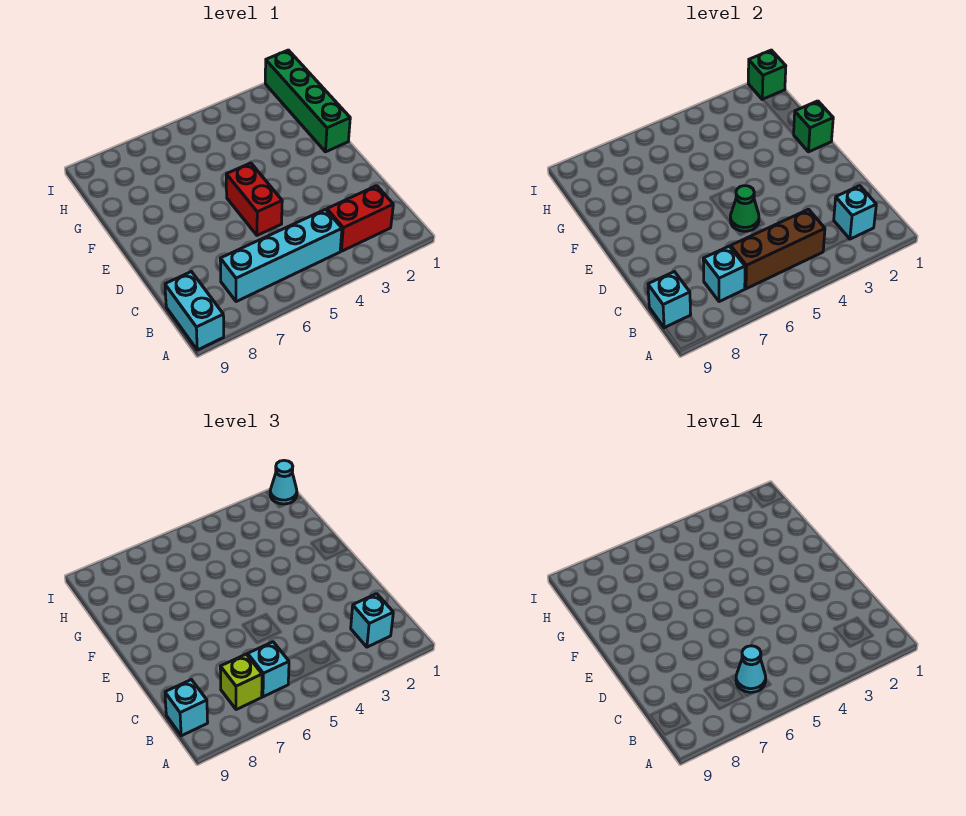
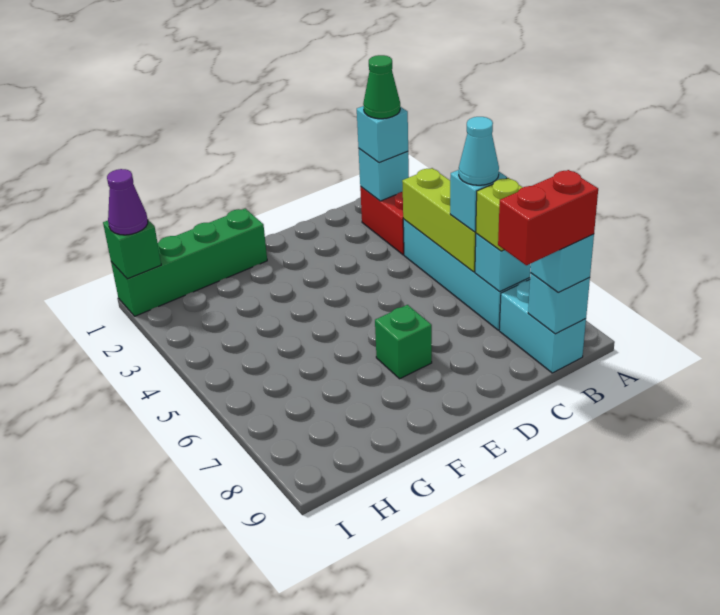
cyan brick A9:B9 level 1 -> cyan brick B8:B9 level 1
brown brick B4:B6 level 2 -> lime brick B4:B6 level 2
red brick D5:E5 level 1 -> red brick B9:C9 level 4
green cone D5 level 2 -> green cone B2 level 4
green brick F1 level 2 -> green brick E7 level 1
cyan cone I1 level 3 -> purple cone I1 level 3

